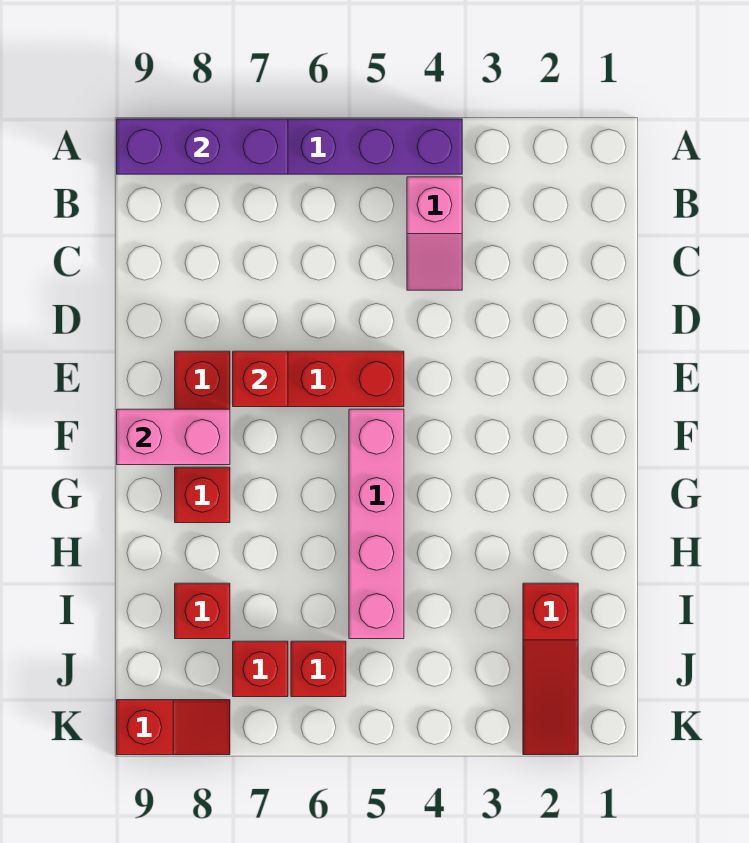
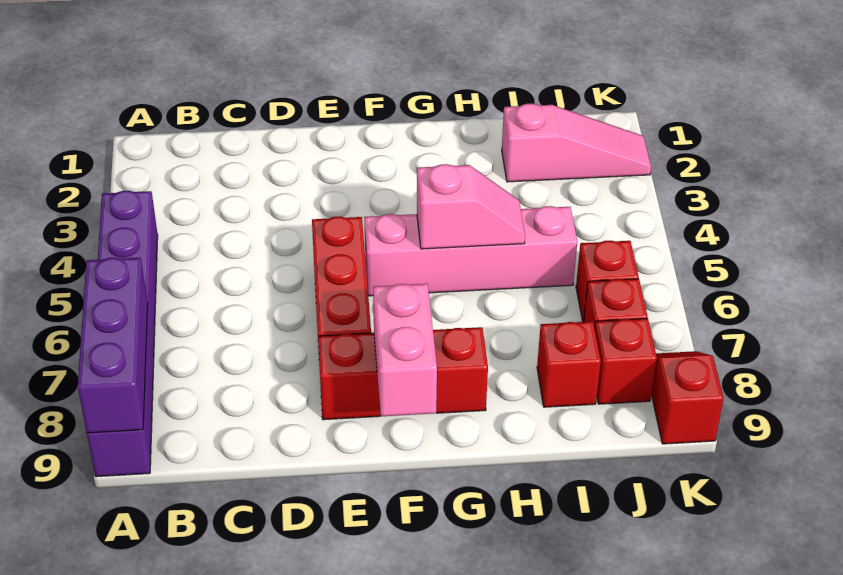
pink slope B4:C4 level 1 top B -> pink slope G5:H5 level 2 top G
red brick E7 level 2 -> red brick J8 level 1
red slope I2:K2 level 1 top I -> pink slope I2:K2 level 1 top I

